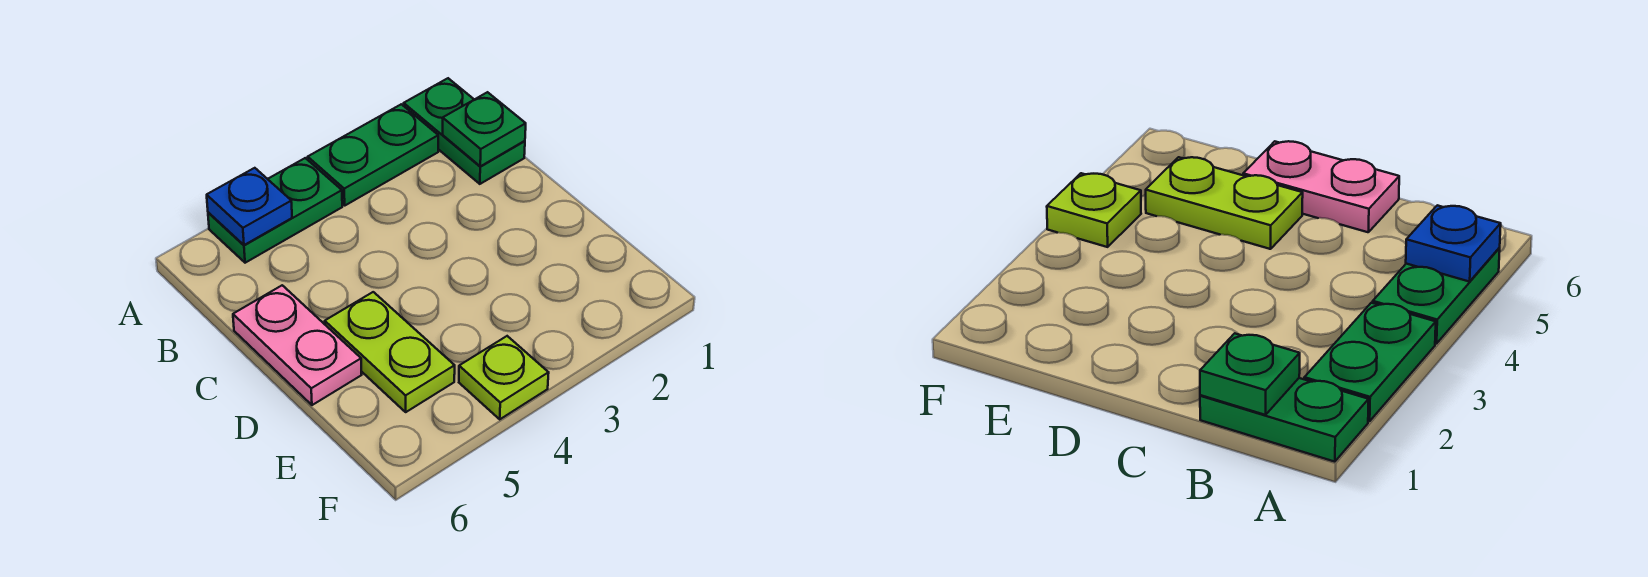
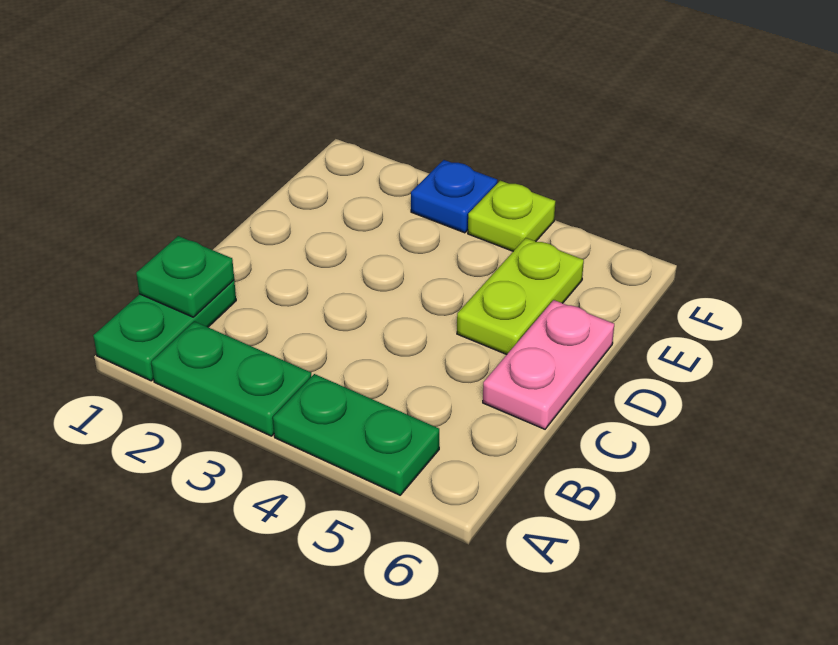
blue plate A5 level 2 -> blue plate F3 level 1

